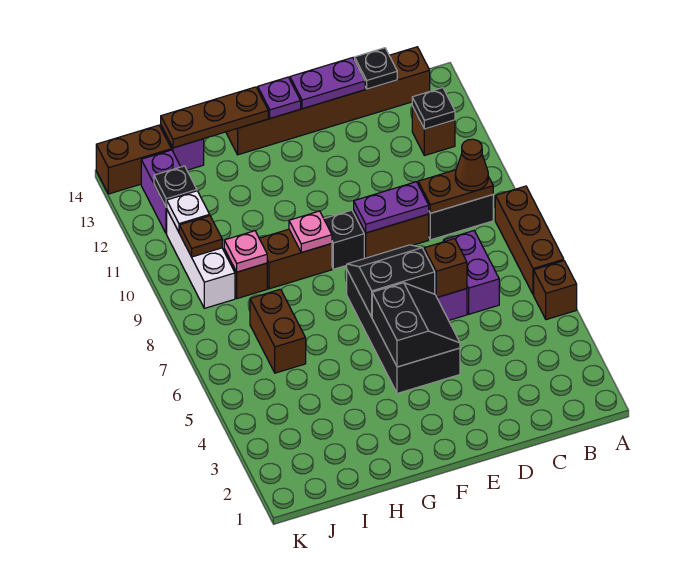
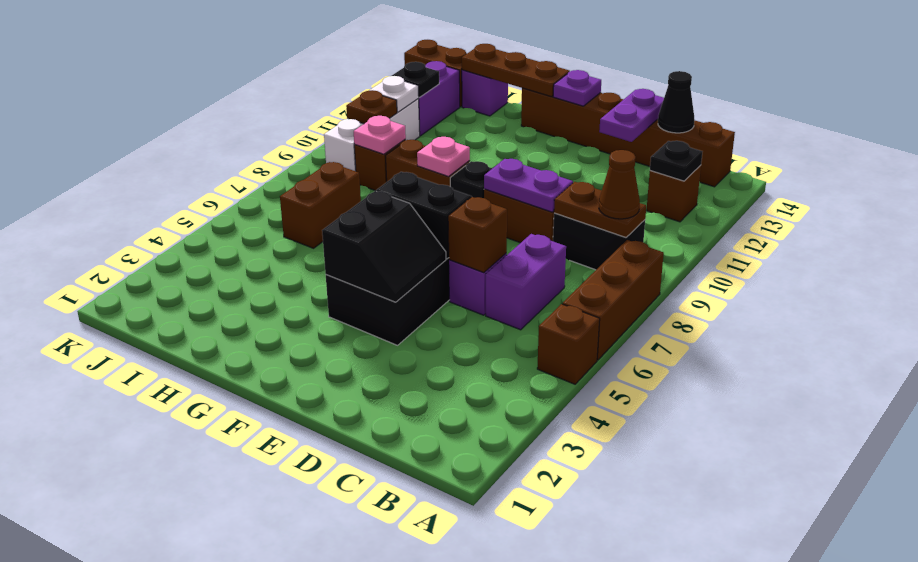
black plate C14 level 2 -> black cone C14 level 2
purple plate D14:E14 level 2 -> purple plate D13:D14 level 2

